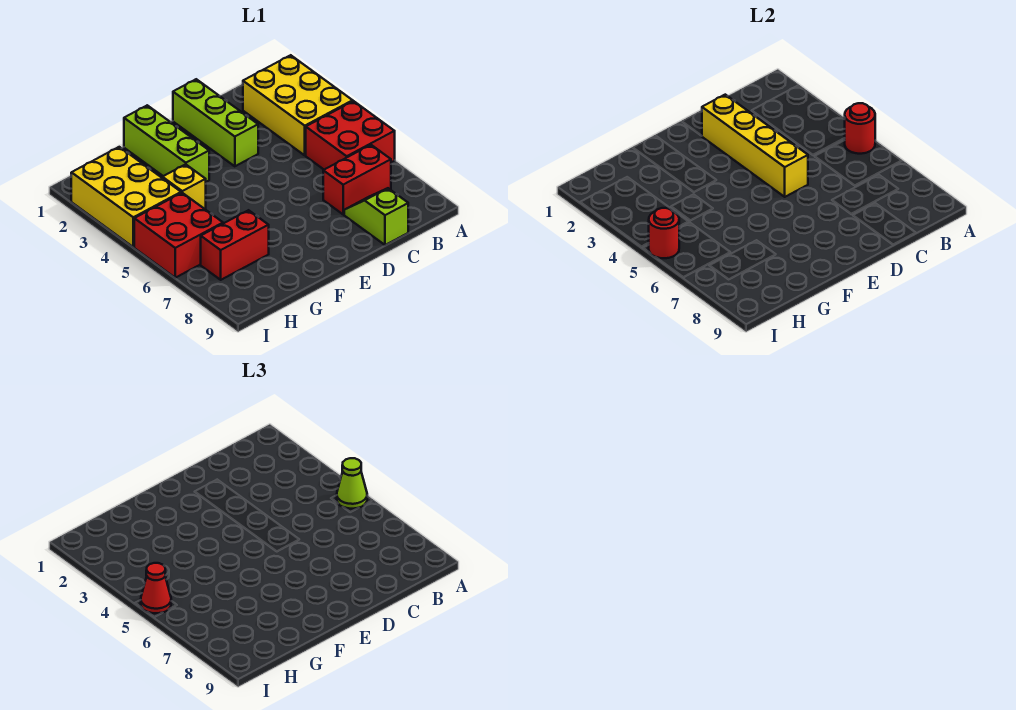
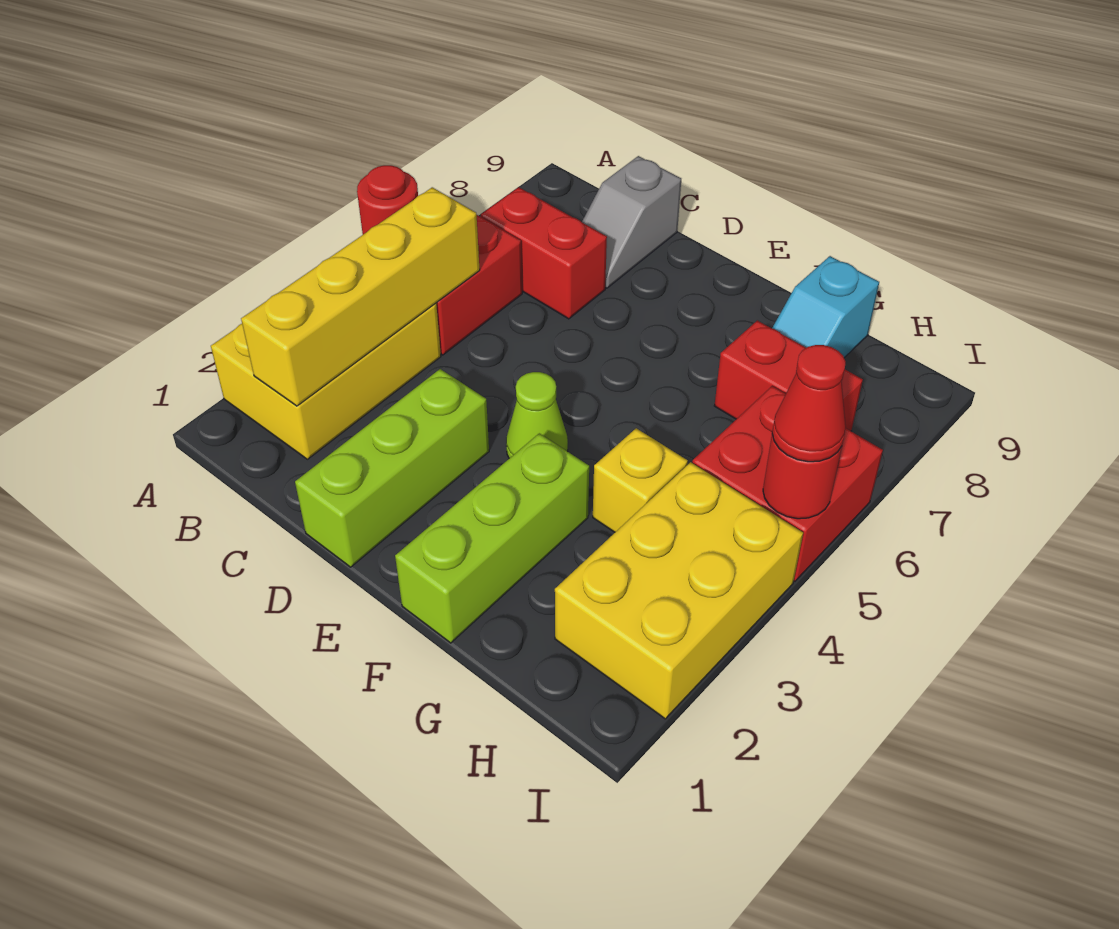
lime cone A5 level 3 -> lime cone E4 level 1
lime slope C8:C9 level 1 top 9 -> grey slope C8:C9 level 1 top 9
yellow brick D2:D5 level 2 -> yellow brick B2:B5 level 2
none -> cyan slope G8:G9 level 1 top 9

